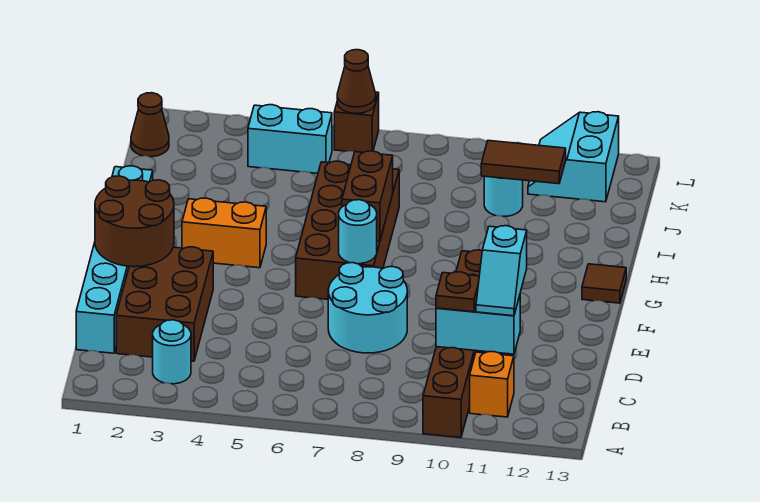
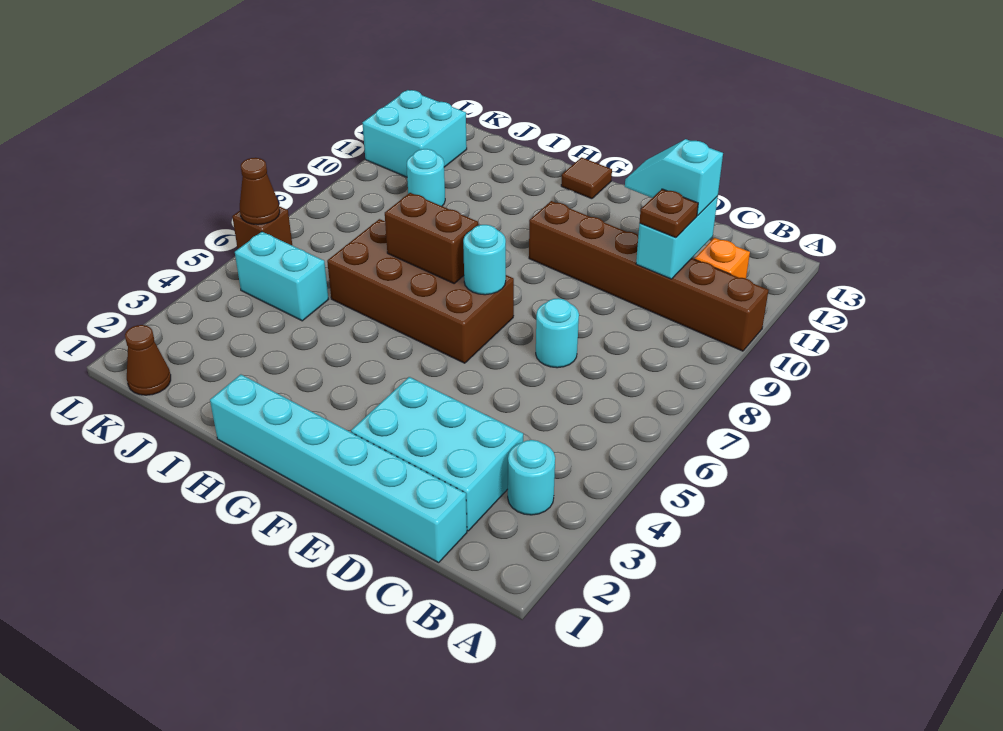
brown brick C2:E3 level 1 -> cyan brick C2:E3 level 1
cyan slope C11:D11 level 3 top D -> cyan slope C11:D11 level 3 top C
cyan round brick D7:E8 level 1 -> cyan round brick D7 level 1
brown round brick E1:F2 level 2 -> none
orange brick G3:G4 level 1 -> none
brown tile J10:J11 level 2 -> none
cyan brick K4:K5 level 1 -> cyan brick J5:K5 level 1
cyan slope K11:L12 level 1 top 12 -> cyan brick K11:L12 level 1

